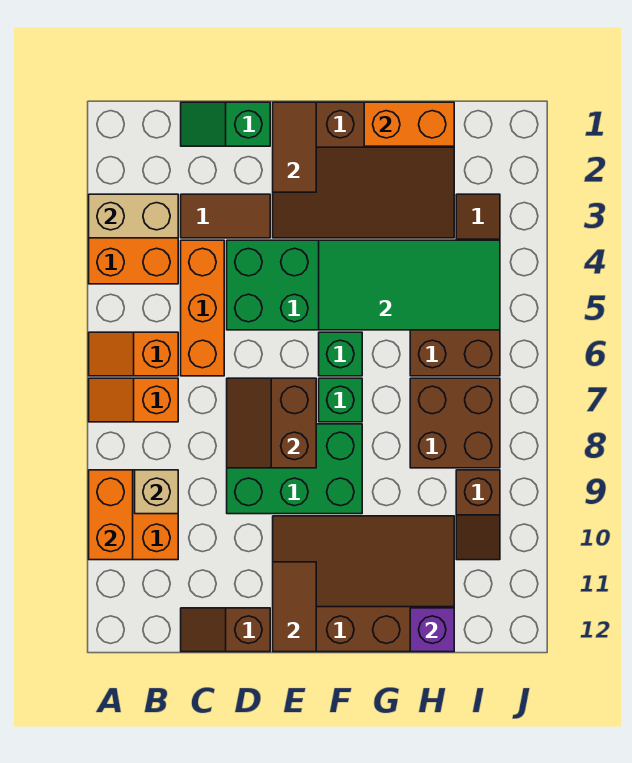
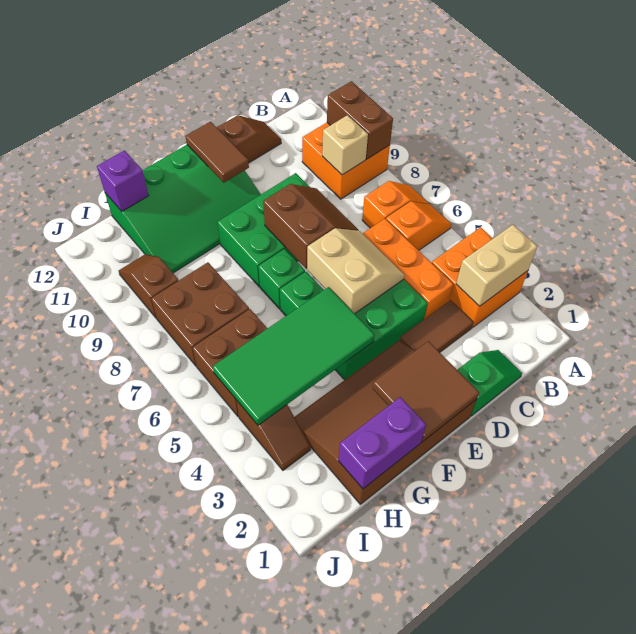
orange brick A9:A10 level 2 -> brown brick A9:A10 level 2
none -> tan slope D5:E6 level 2 top E
brown tile E1:E2 level 2 -> brown tile E1:F2 level 2
brown slope E10:H12 level 1 top 12 -> green slope E10:H12 level 1 top 12
orange brick G1:H1 level 2 -> purple brick G1:H1 level 2

